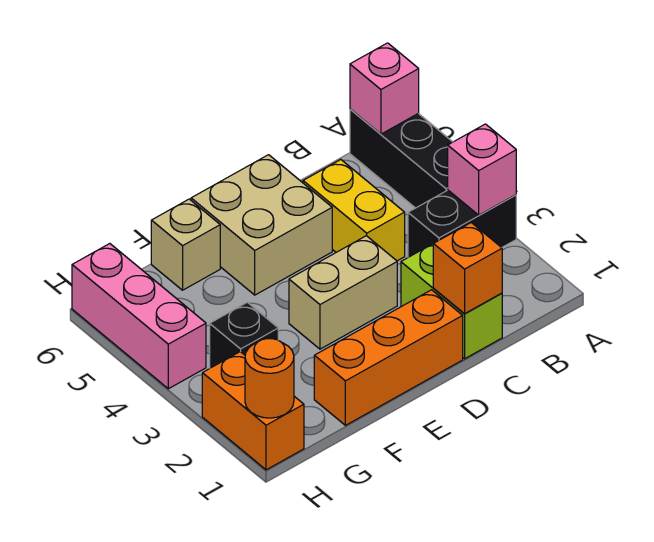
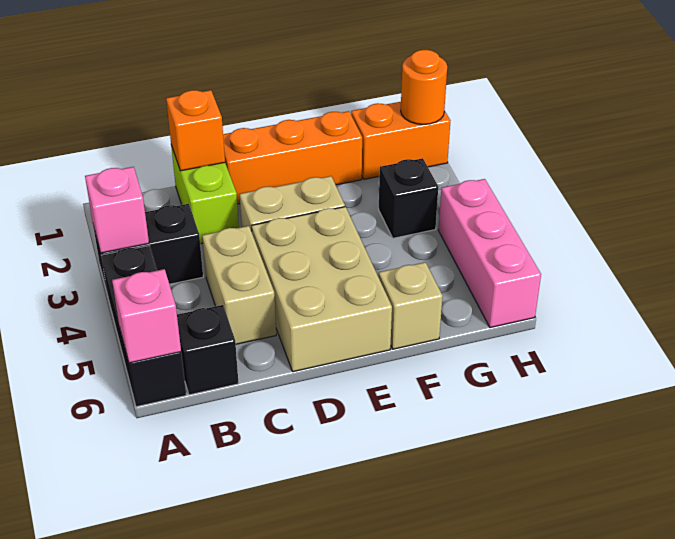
none -> black brick B6 level 1
yellow brick C4:C5 level 1 -> tan brick C4:C5 level 1
tan brick D5:E6 level 1 -> tan brick D4:E6 level 1
orange brick H1:H2 level 1 -> orange brick G1:H1 level 1

